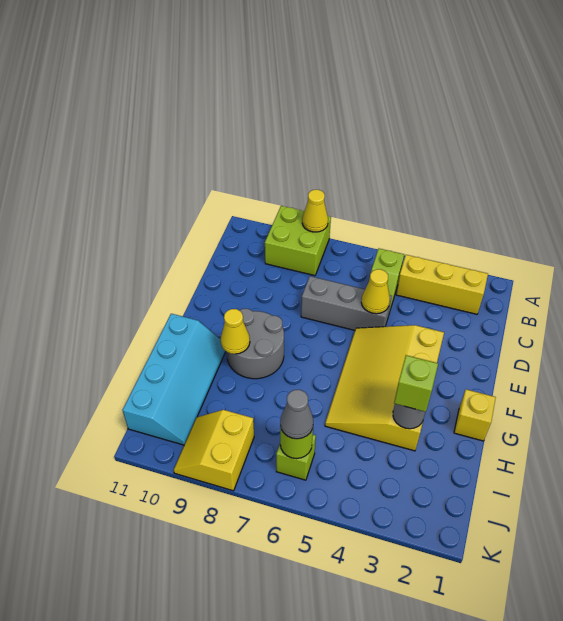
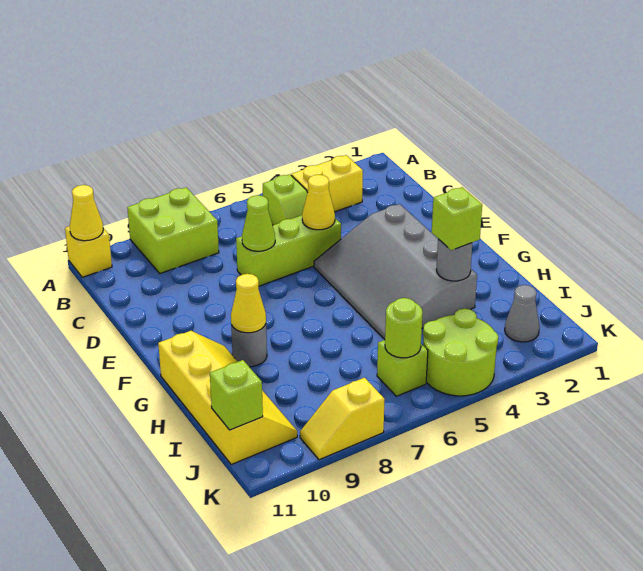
yellow cone A8 level 2 -> yellow cone A11 level 2
yellow brick B2:B4 level 1 -> yellow brick B3:B4 level 1
grey brick D5:D7 level 1 -> lime brick D5:D7 level 1
none -> lime cone D7 level 2
yellow slope E3:H5 level 1 top 3 -> grey slope E3:H5 level 1 top 3
grey round brick F8:G9 level 1 -> grey round brick G9 level 1
yellow brick G1 level 1 -> yellow brick A11 level 1
cyan slope G10:J11 level 1 top 11 -> yellow slope G10:J11 level 1 top 11
none -> lime round brick J4:K5 level 1
grey cone J6 level 3 -> grey cone J2 level 1
yellow slope J8:K9 level 1 top 8 -> yellow slope K8:K9 level 1 top 8
none -> lime brick J11 level 2

